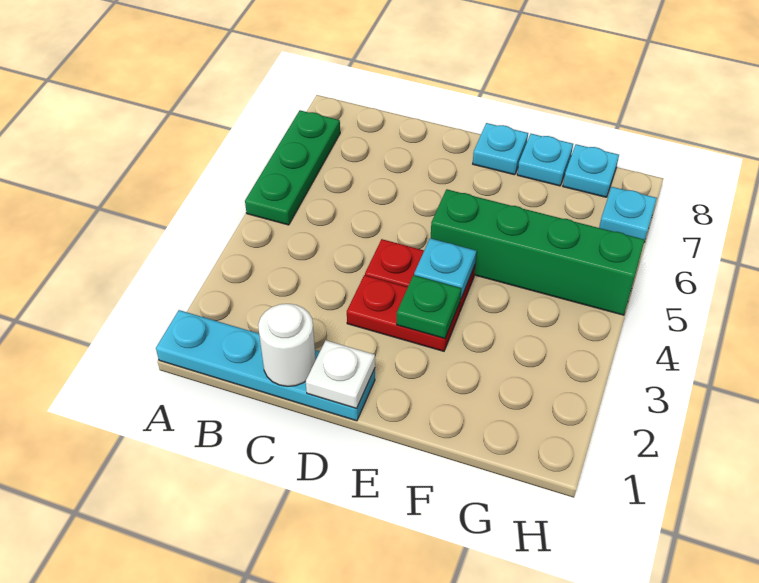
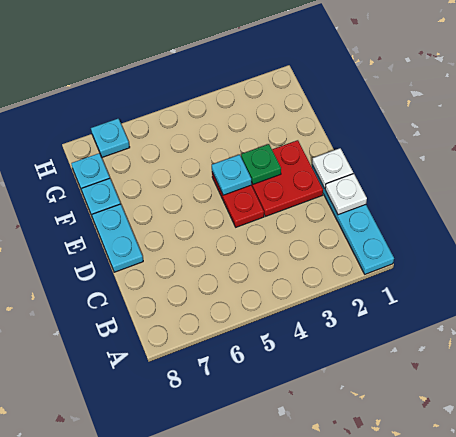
green plate A5:A7 level 1 -> none
white round brick C1 level 2 -> white plate C1 level 2
red plate D3:E3 level 1 -> red plate D2:E3 level 1
green brick E5:H5 level 1 -> none
cyan plate E8 level 1 -> cyan plate D8:E8 level 1

